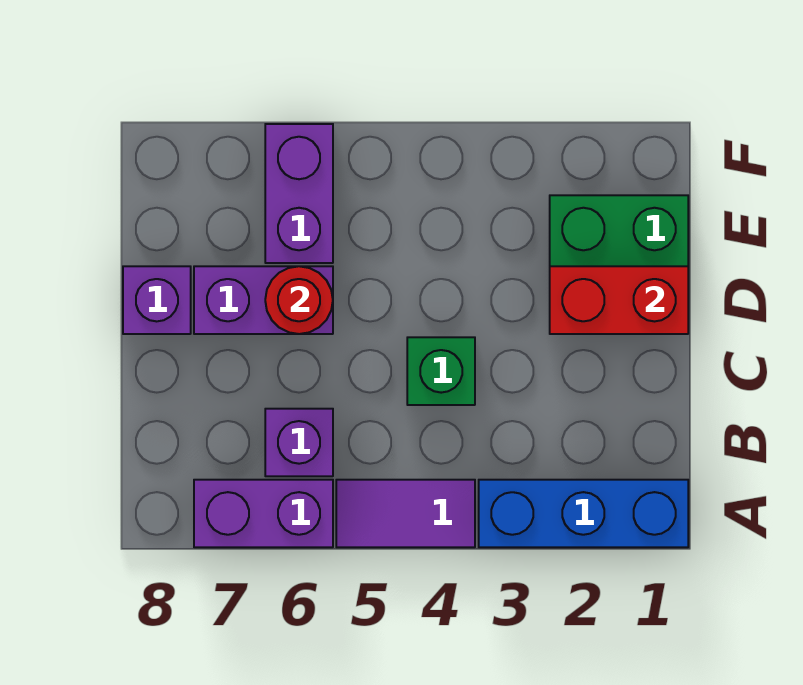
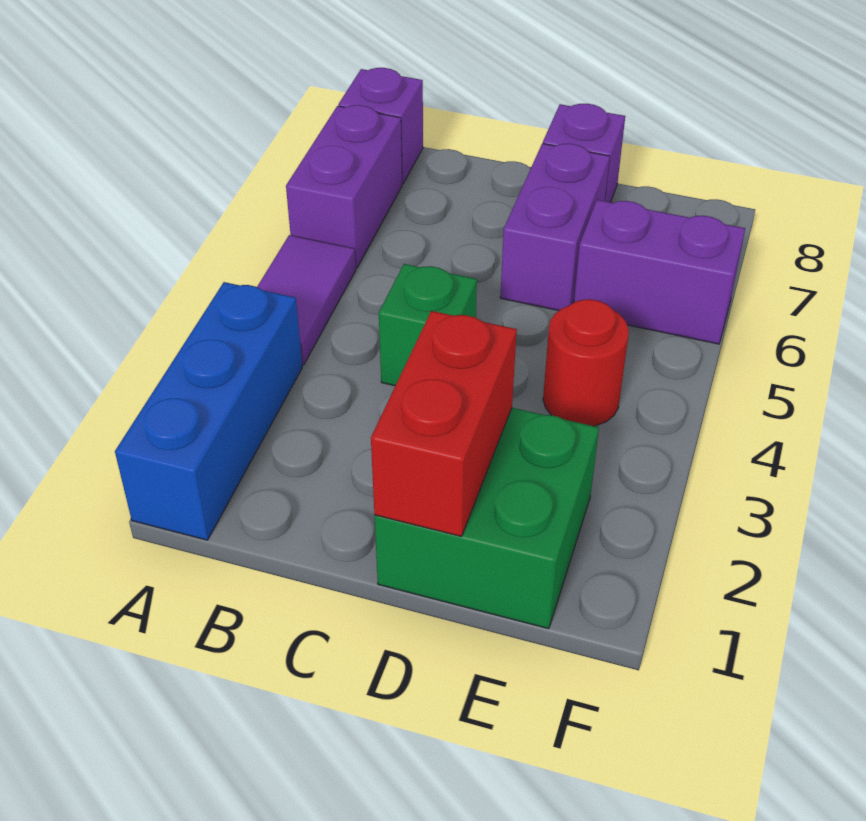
purple brick B6 level 1 -> purple brick A8 level 1
red round brick D6 level 2 -> red round brick E4 level 1

